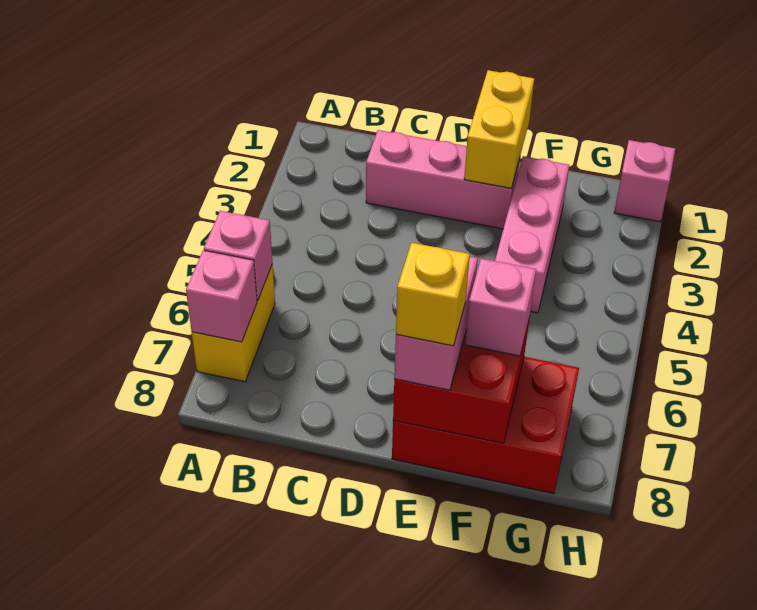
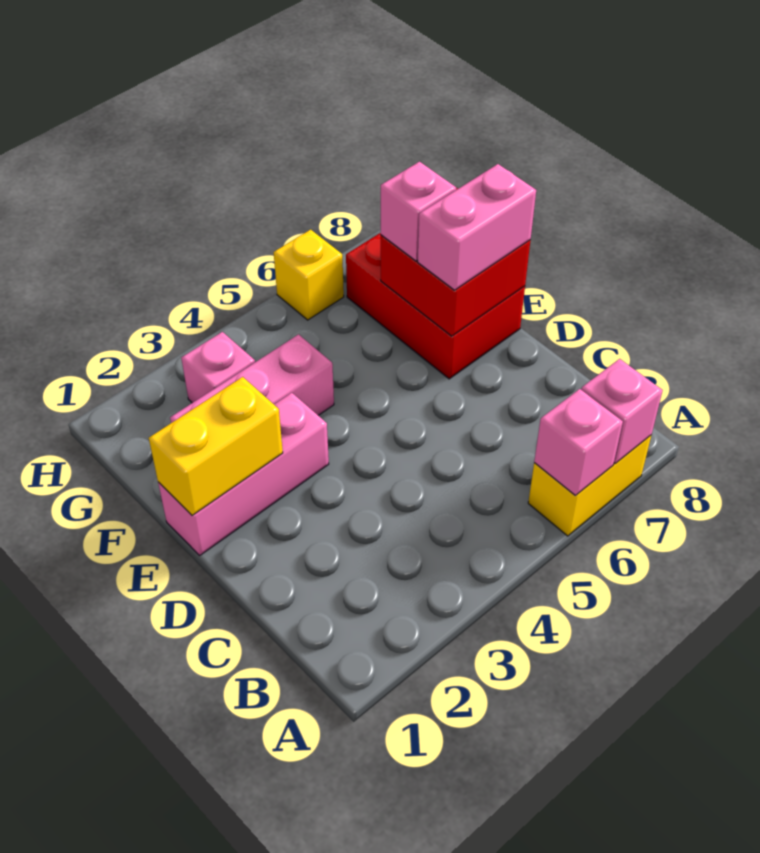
pink brick C2:E2 level 1 -> pink brick E1:E3 level 1
yellow brick E8 level 4 -> yellow brick H6 level 1
pink brick H1 level 1 -> pink brick G3 level 1

